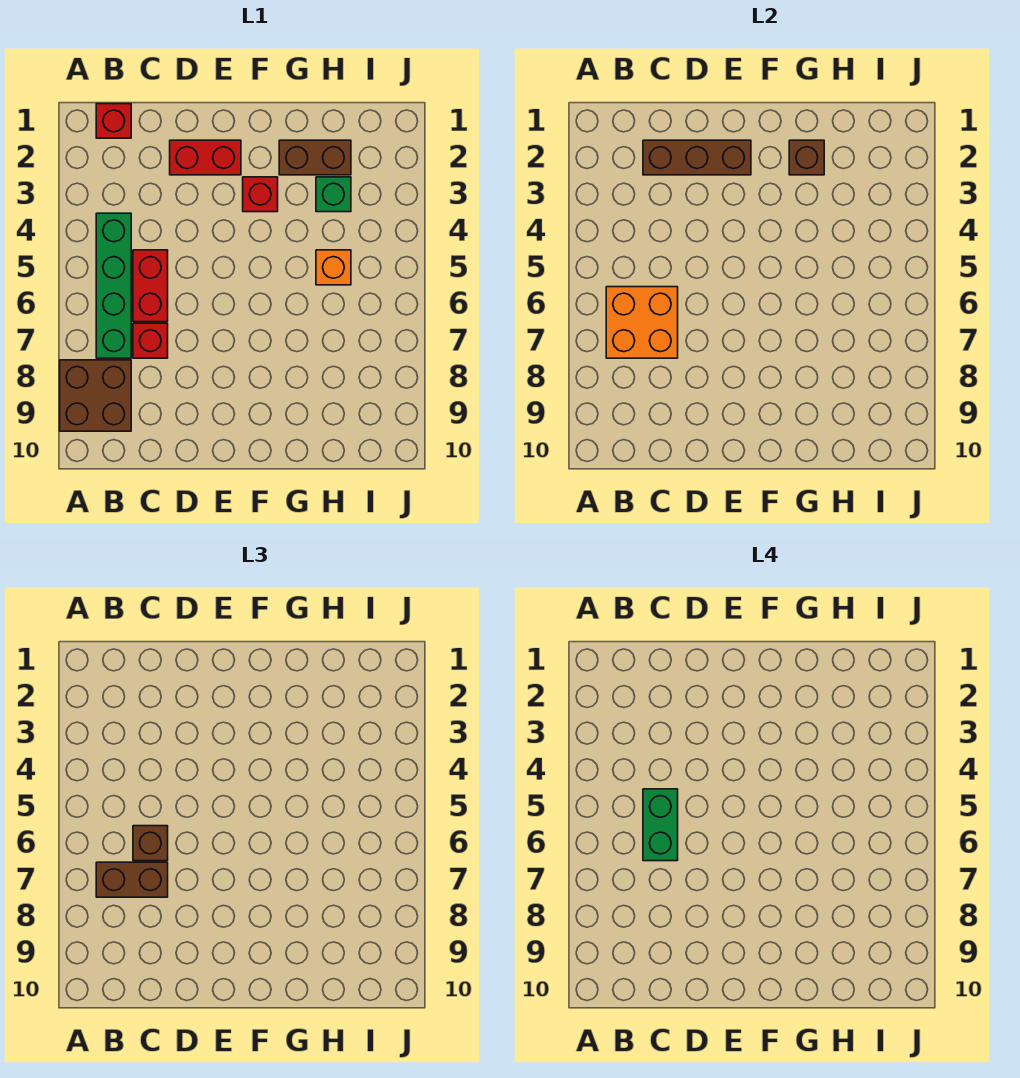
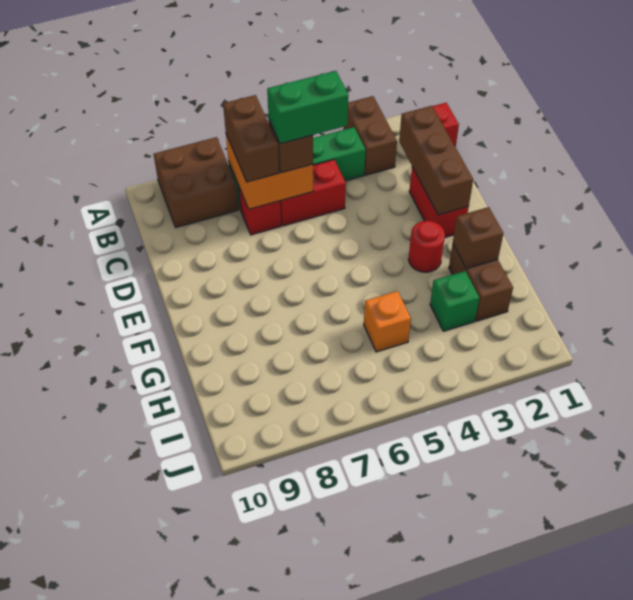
none -> brown brick A3:B3 level 1
red brick F3 level 1 -> red round brick F3 level 1

